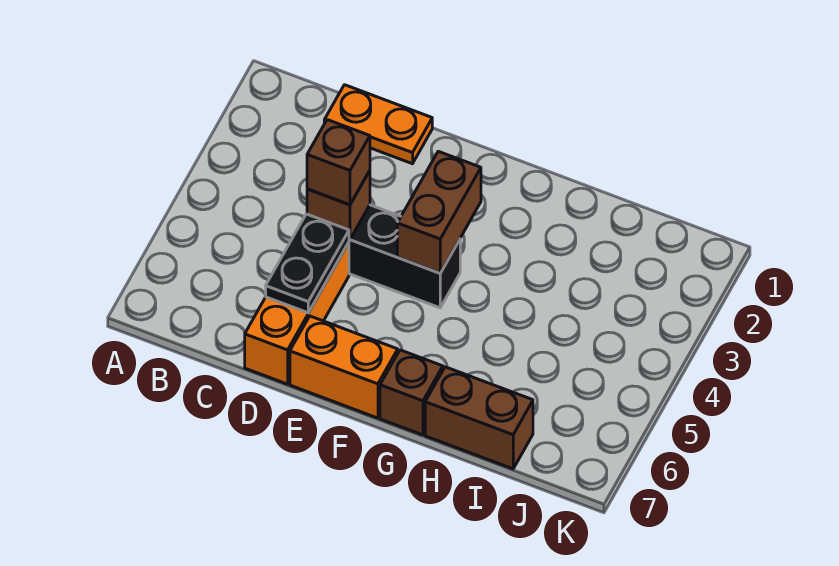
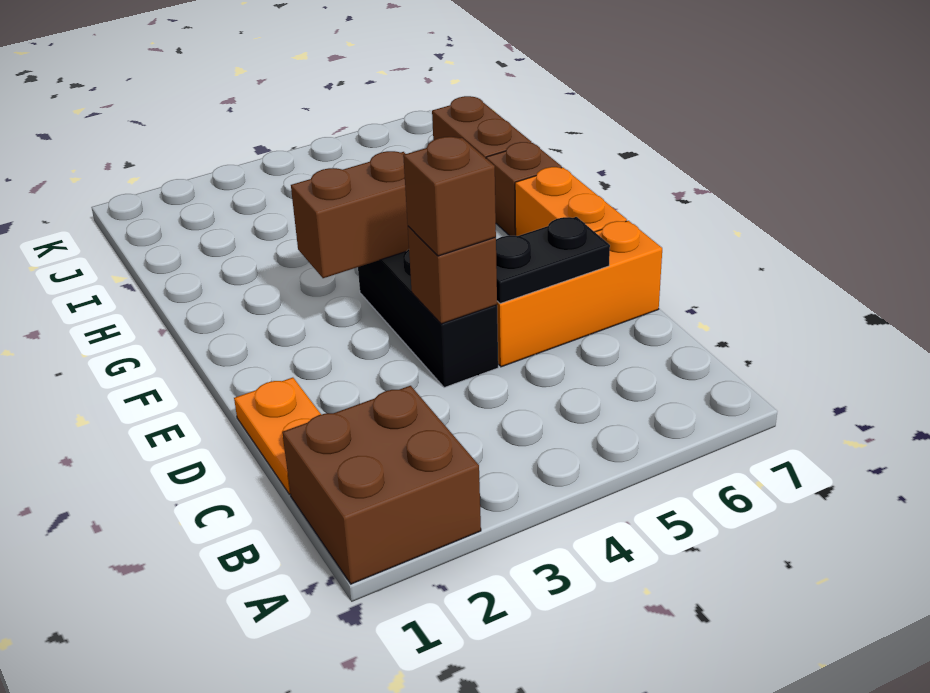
none -> brown brick A1:B2 level 1

